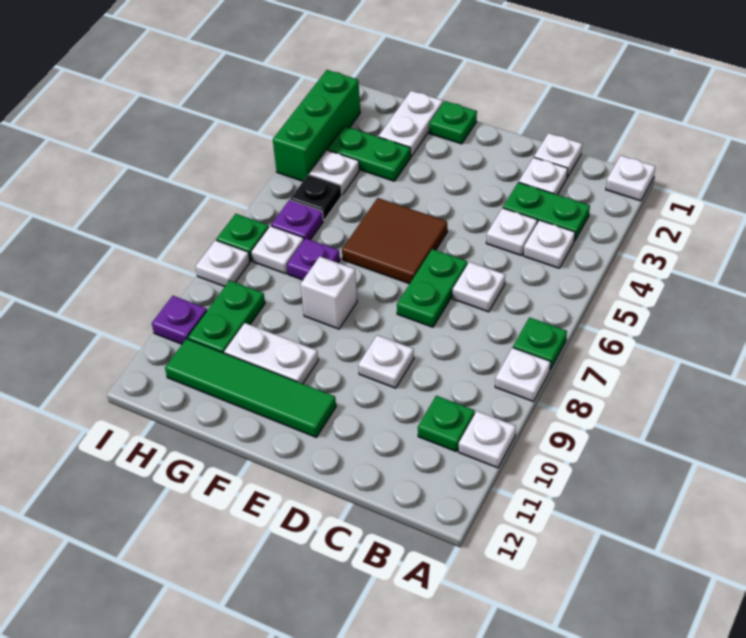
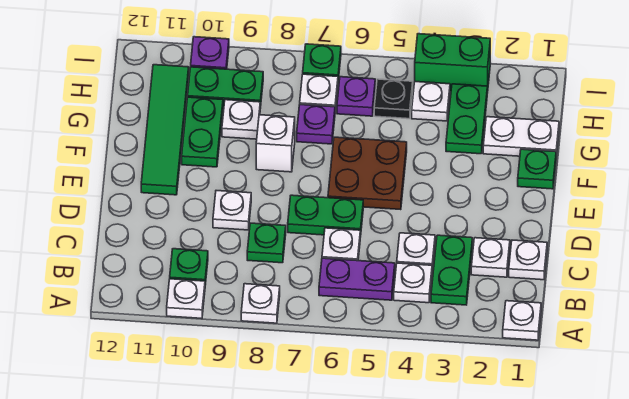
green plate A7 level 1 -> green plate C8 level 1
none -> purple plate B5:B6 level 1
brown tile E5:F6 level 1 -> brown plate E5:F6 level 1
white plate F10:G10 level 1 -> green plate F10:G10 level 1
green brick I2:I4 level 1 -> green brick I3:I4 level 1
white plate I8 level 1 -> white plate G9 level 1

